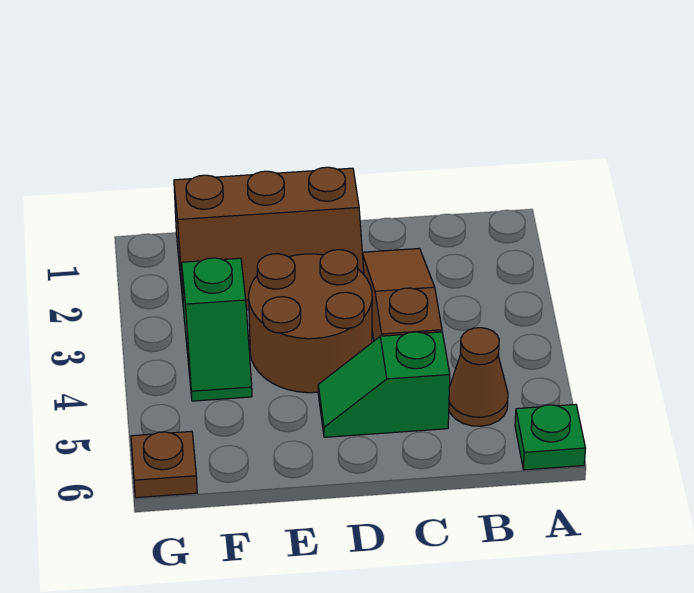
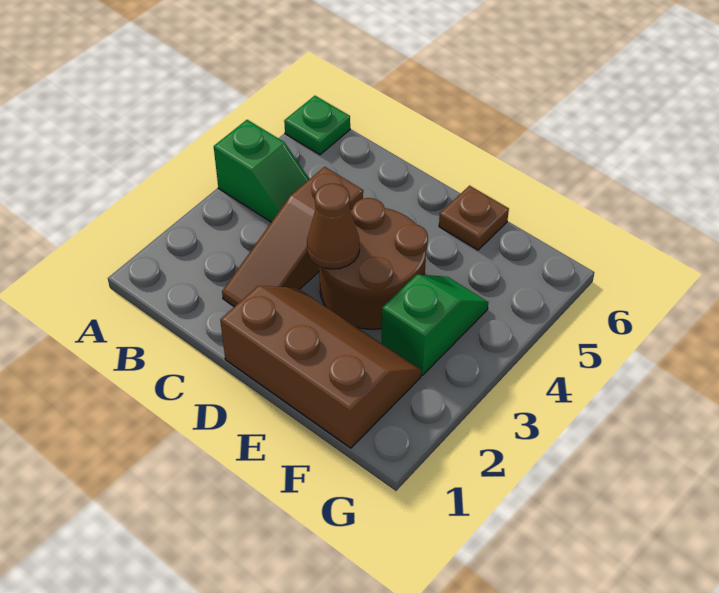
brown cone B5 level 1 -> brown cone D3 level 2
green slope C5:D5 level 1 top C -> green slope A4:B4 level 1 top A
brown plate G6 level 1 -> brown plate E6 level 1

